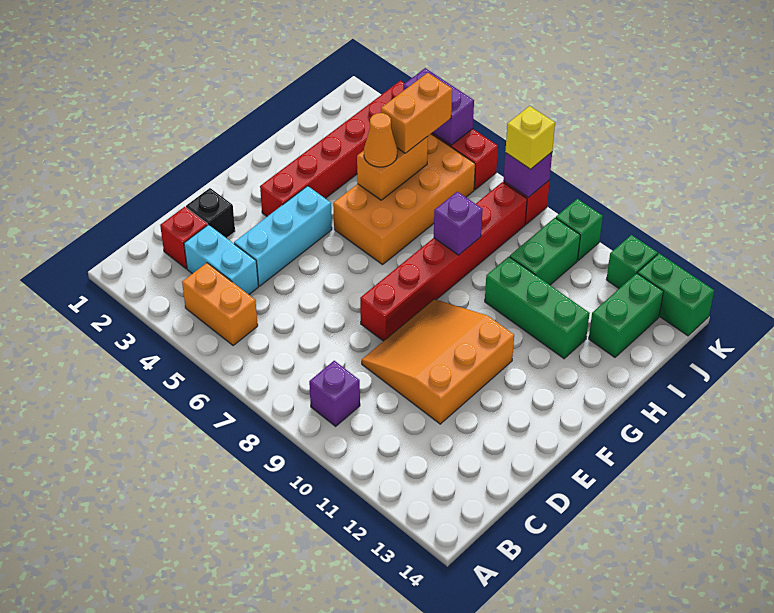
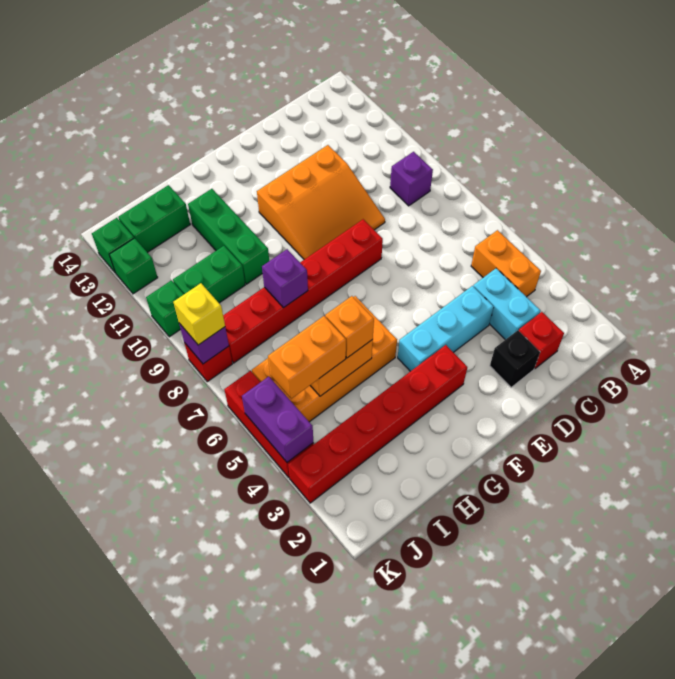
orange cone H5 level 3 -> orange brick H5 level 3
green brick K13:K14 level 1 -> green brick K13 level 1

